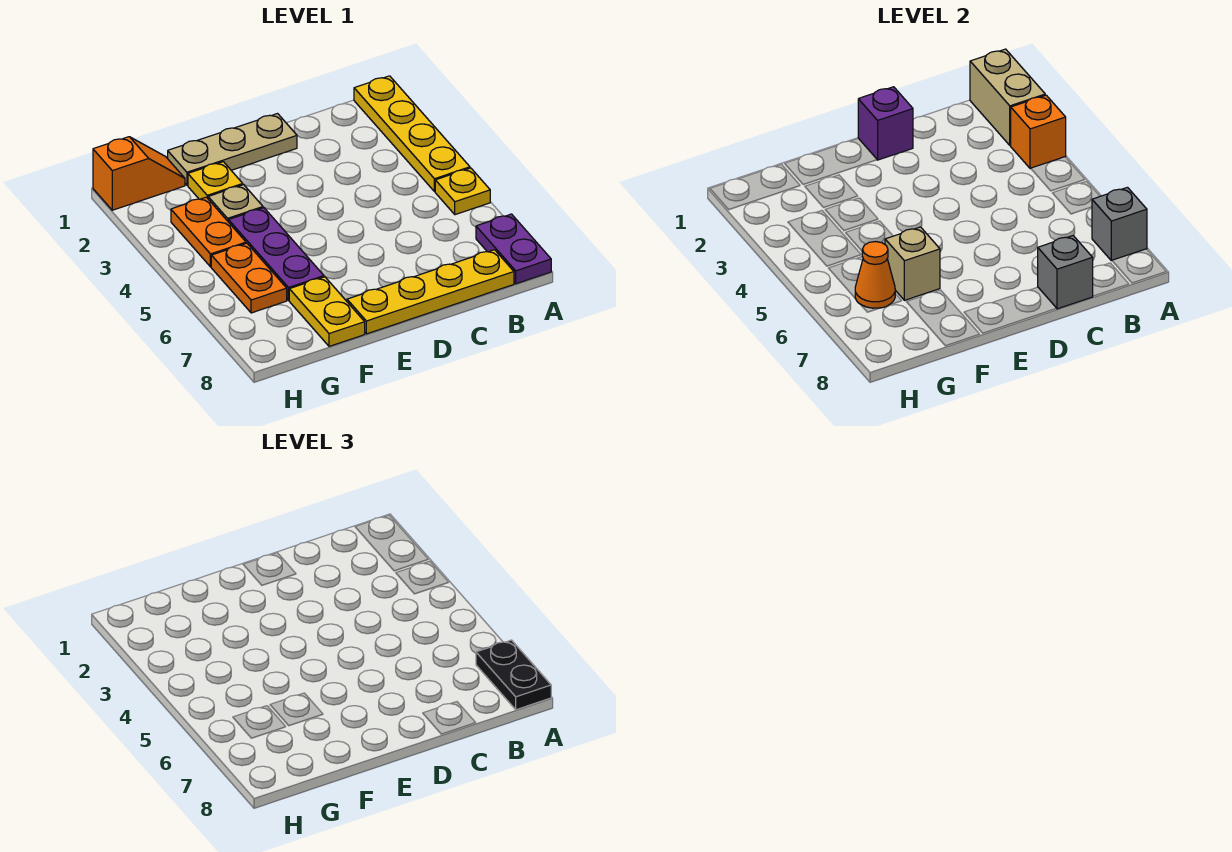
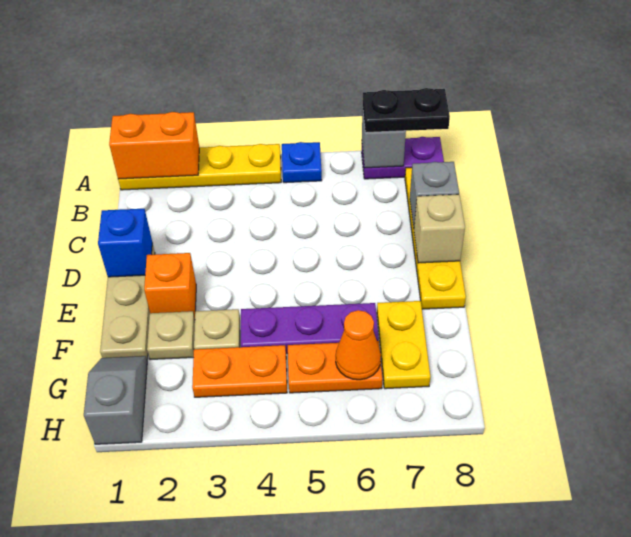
tan brick A1:A2 level 2 -> orange brick A1:A2 level 2
orange brick A3 level 2 -> orange brick E2 level 1
yellow plate A5 level 1 -> blue plate A5 level 1
purple brick D1 level 2 -> blue brick D1 level 2
yellow plate F2 level 1 -> tan plate F2 level 1
tan brick F6 level 2 -> tan brick D8 level 2
yellow plate F7:F8 level 1 -> yellow plate F7:G7 level 1
orange slope G1:H1 level 1 top H -> grey slope G1:H1 level 1 top H

